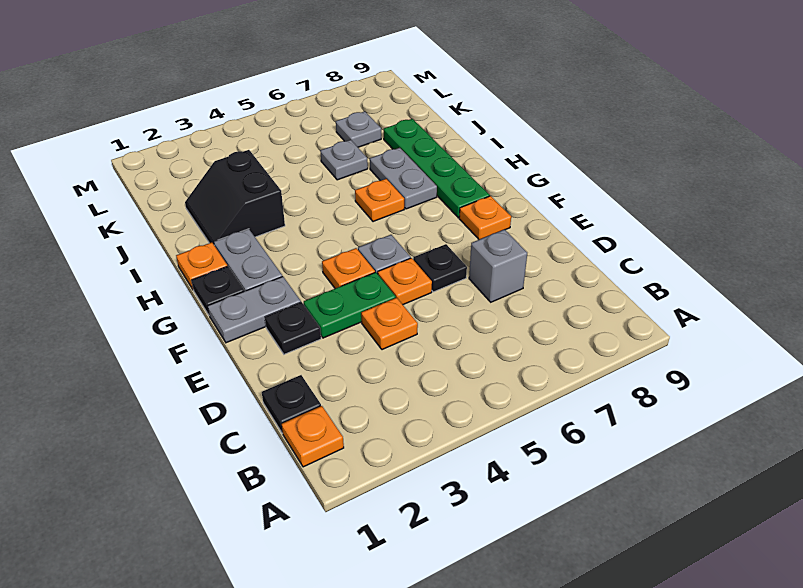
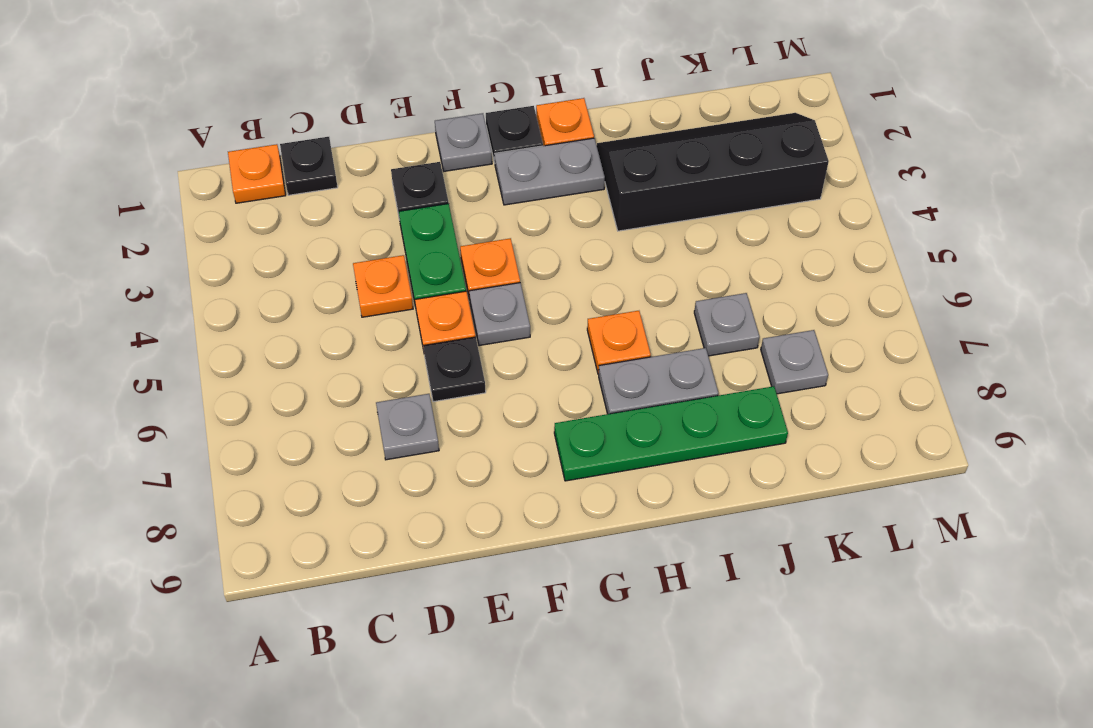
grey brick D7 level 1 -> grey plate D7 level 1
grey plate F1:F2 level 1 -> grey plate F1 level 1
orange plate F8 level 1 -> none
black slope I2:J3 level 1 top 3 -> black slope I2:L3 level 1 top 3

